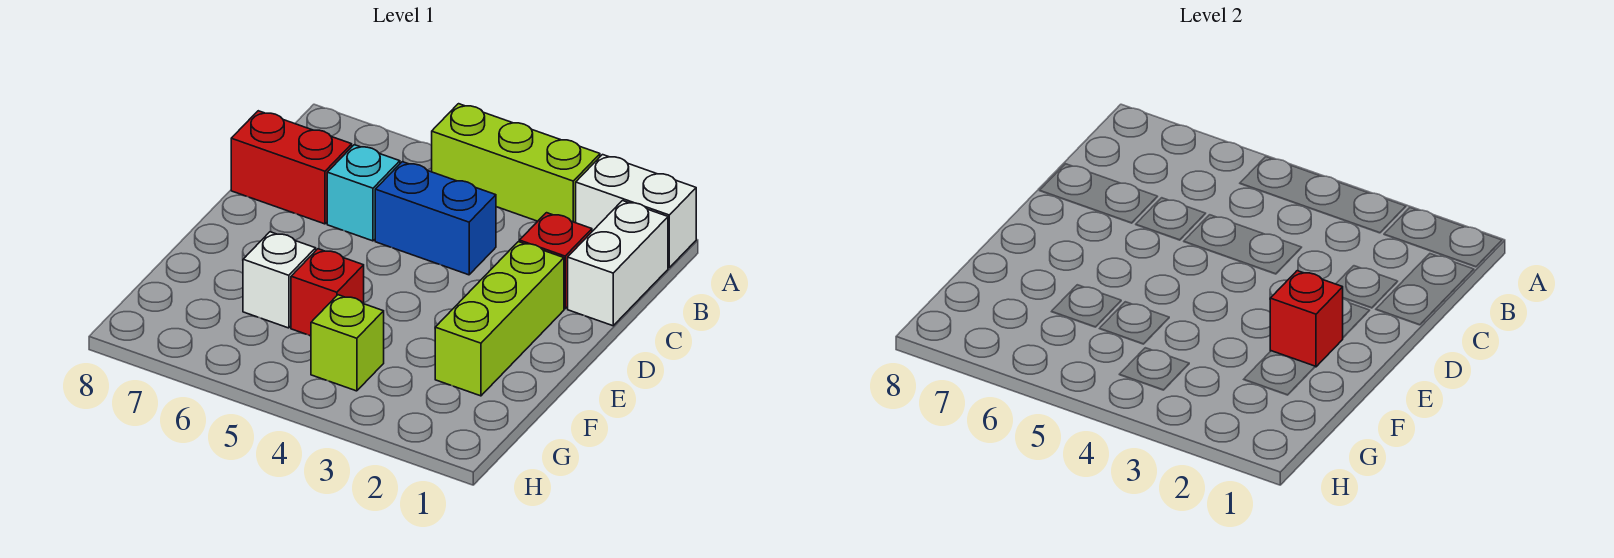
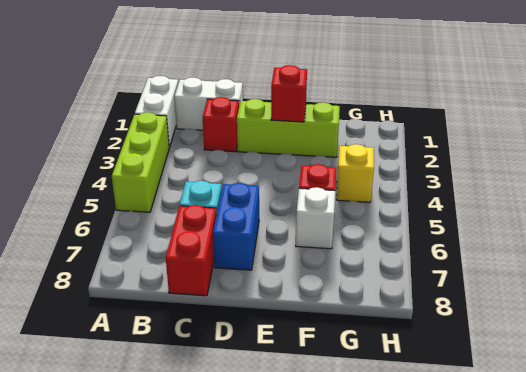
blue brick C4:C5 level 1 -> blue brick D6:D7 level 1
lime brick G4 level 1 -> yellow brick G4 level 1

